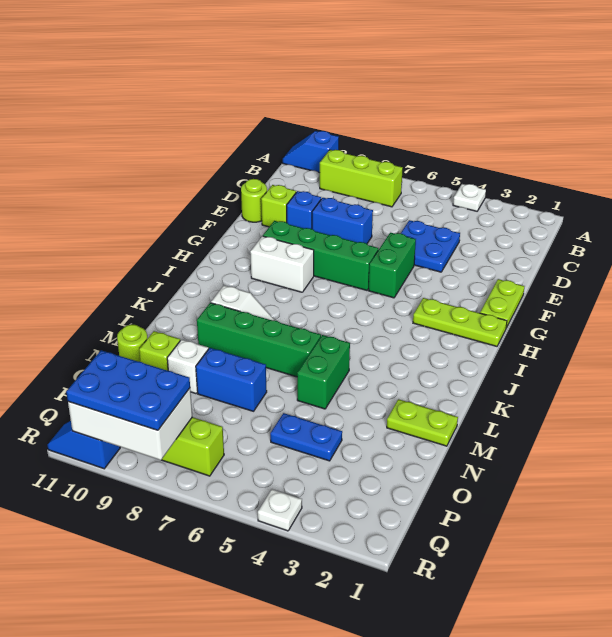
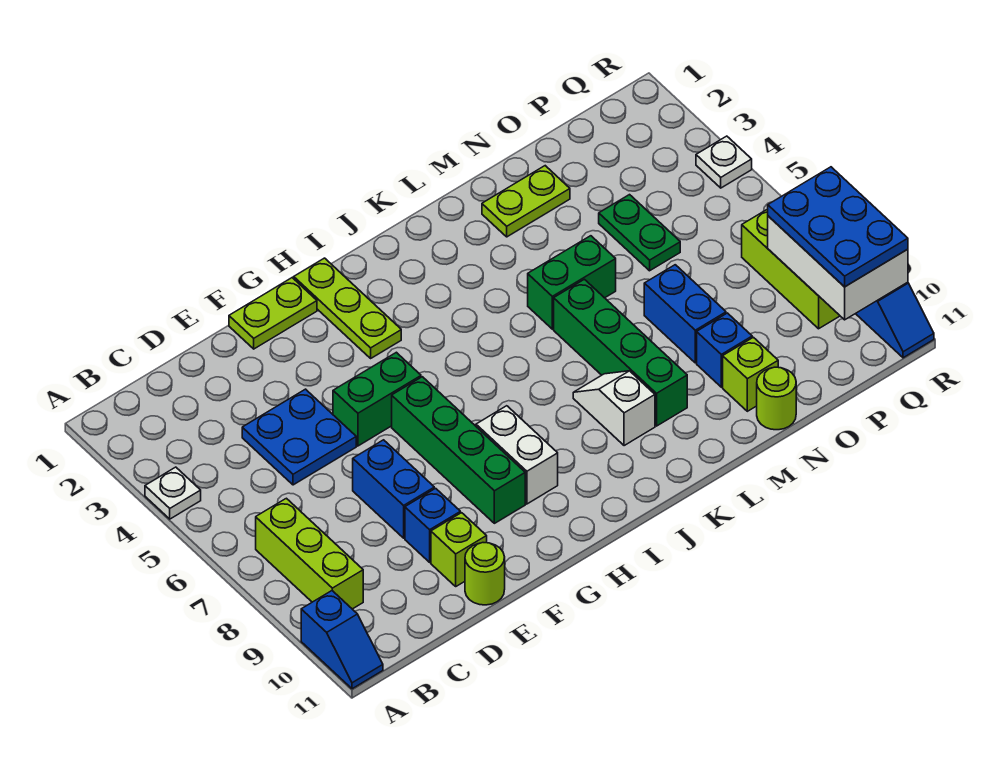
lime plate M1:M2 level 1 -> lime plate M2:N2 level 1
white brick N9 level 1 -> blue brick N9 level 1
blue plate O4:O5 level 1 -> green plate O4:O5 level 1

